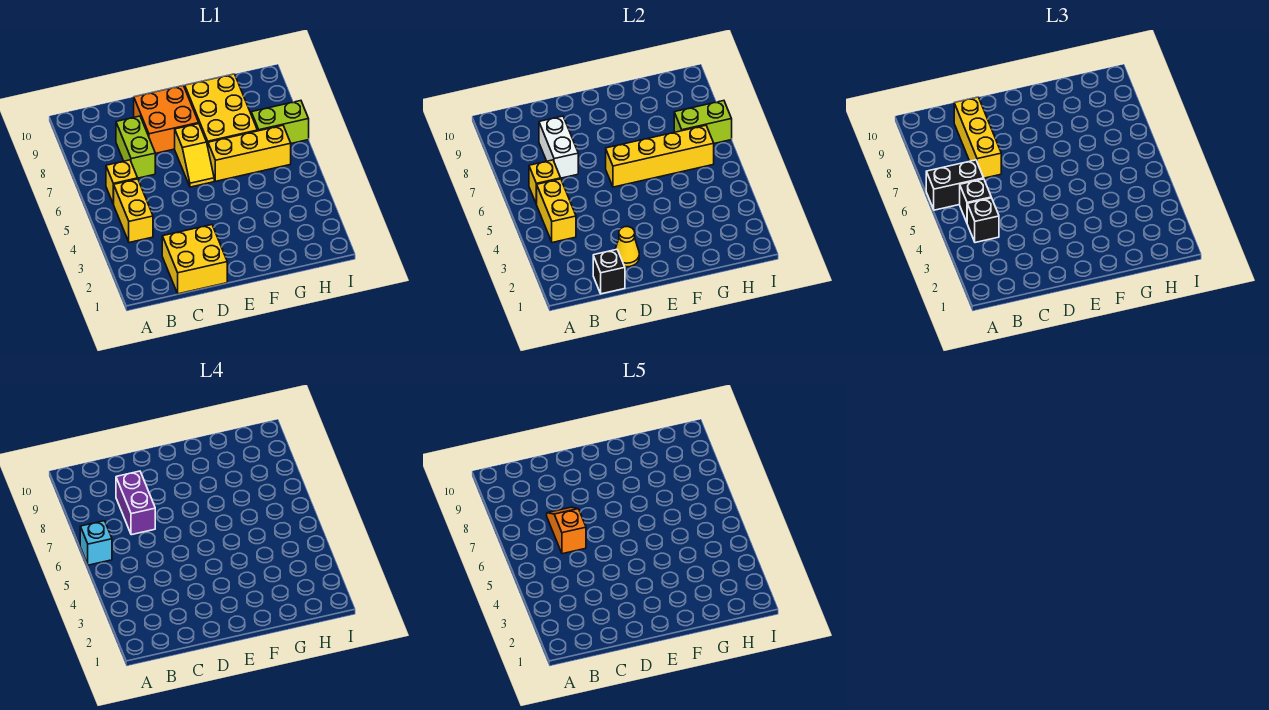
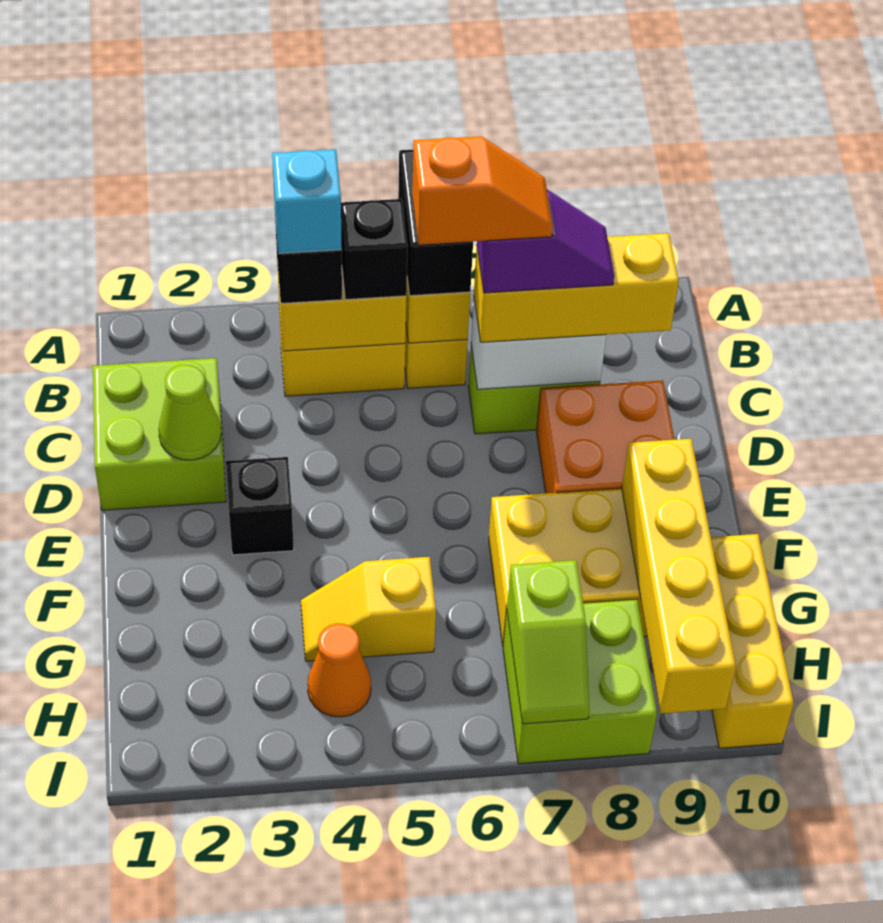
cyan brick A6 level 4 -> cyan brick B4 level 4
yellow brick C1:D2 level 1 -> lime brick C1:D2 level 1
black brick C1 level 2 -> black brick E3 level 1
purple brick C7:C8 level 4 -> purple slope C7:C8 level 4 top 7
yellow cone D2 level 2 -> lime cone D2 level 2
yellow slope E6:E7 level 1 top 7 -> yellow slope G4:G5 level 1 top 5
yellow brick E6:H6 level 2 -> yellow brick F9:I9 level 2
yellow brick F6:H6 level 1 -> yellow brick G10:I10 level 1
none -> orange cone H4 level 1
lime brick H7:I7 level 1 -> lime brick H7:I8 level 1
lime brick H7:I7 level 2 -> lime slope H7:I7 level 2 top H

